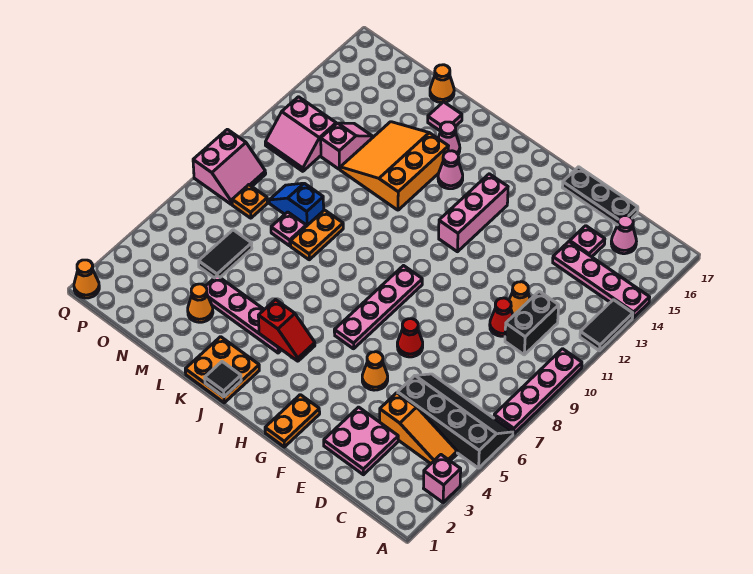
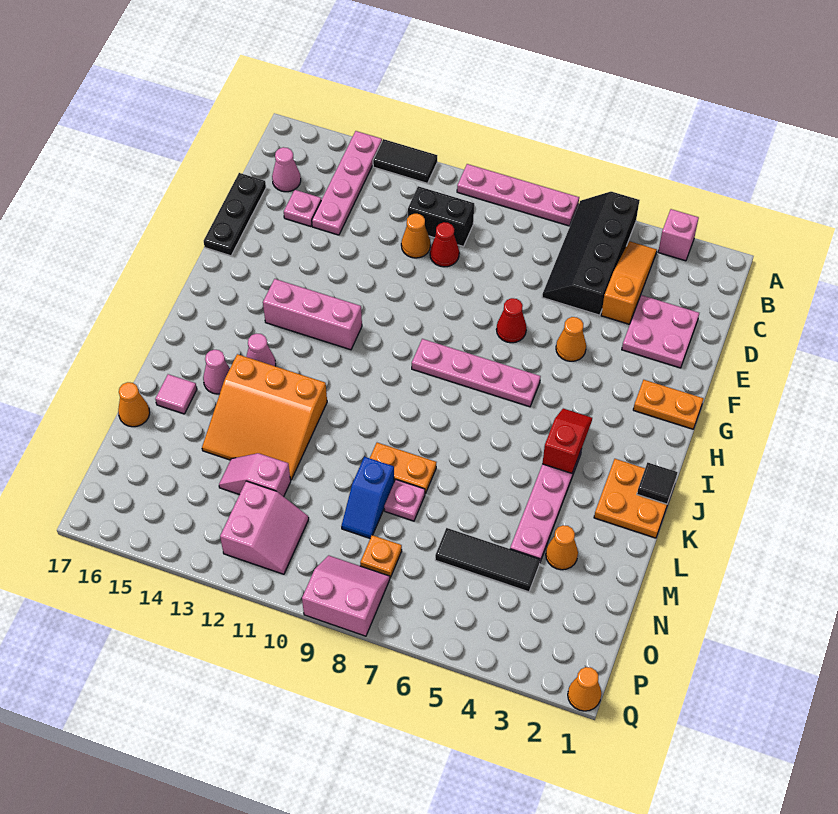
black tile N5:N6 level 1 -> black tile N4:N6 level 1

